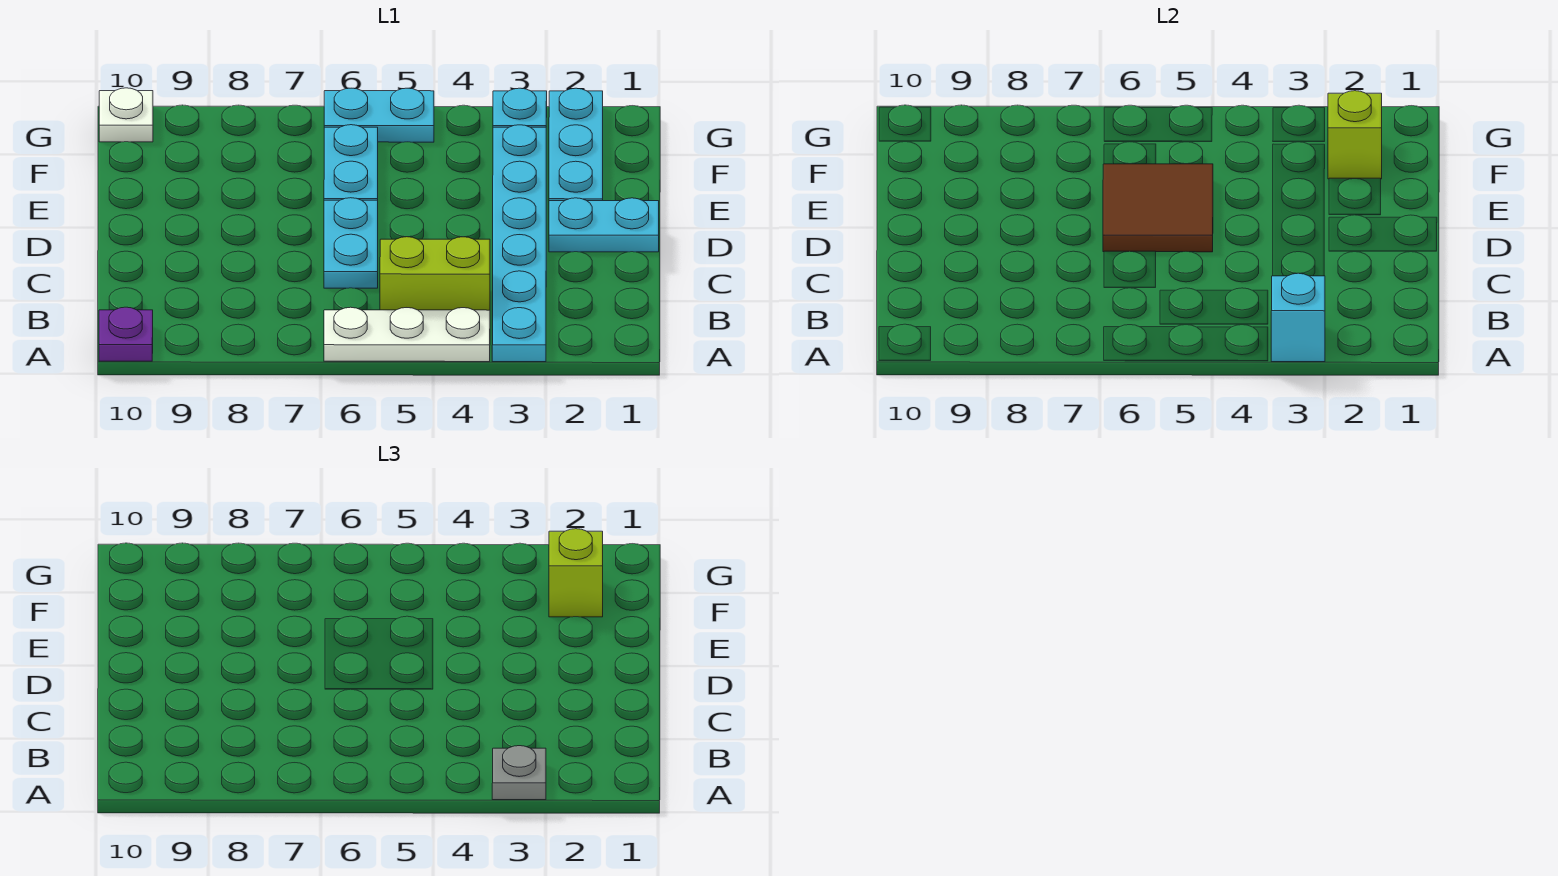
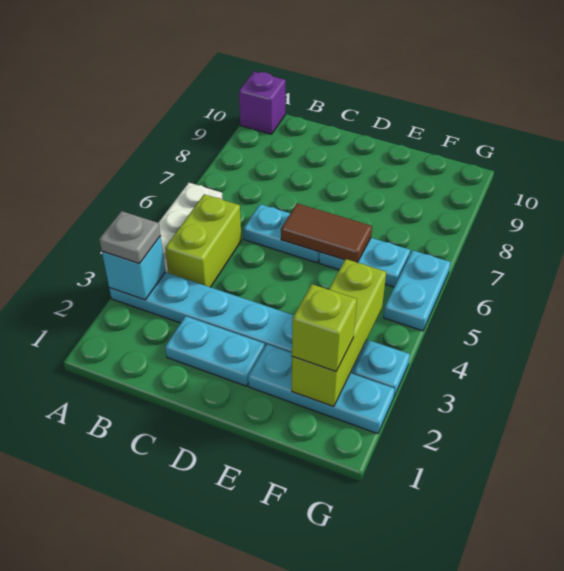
purple plate A10 level 1 -> purple brick A10 level 1
cyan plate D1:D2 level 1 -> cyan plate C2:D2 level 1
brown tile D5:E6 level 2 -> brown tile D6:E6 level 2
lime brick F2 level 2 -> lime brick F2:F4 level 2
white plate G10 level 1 -> none

